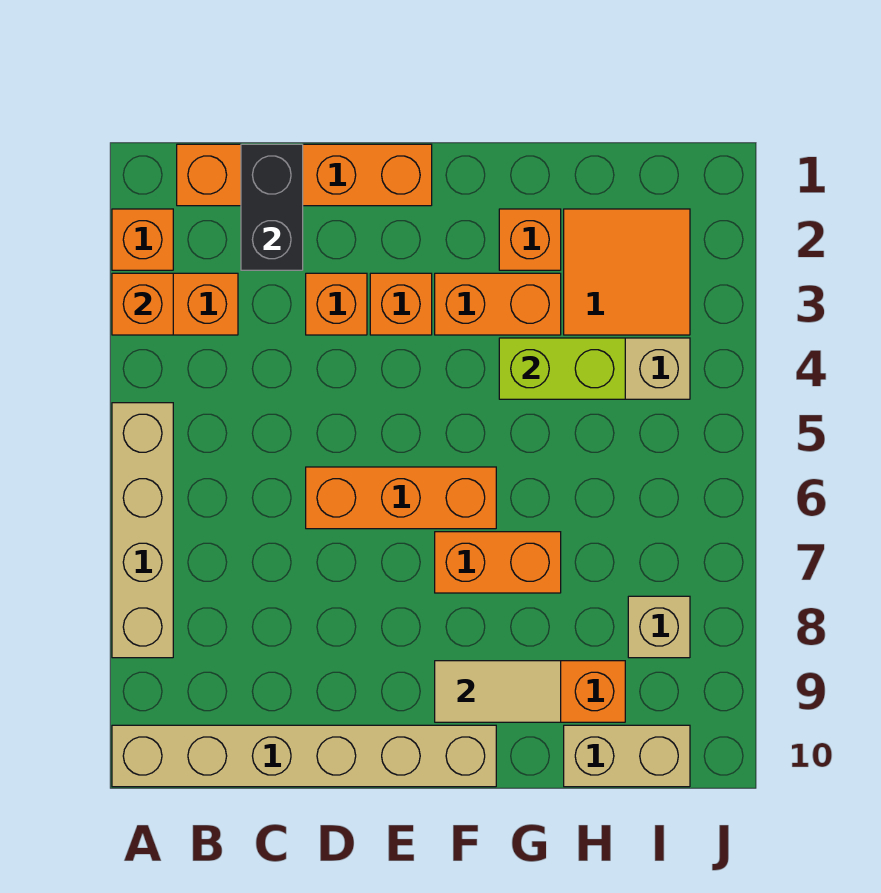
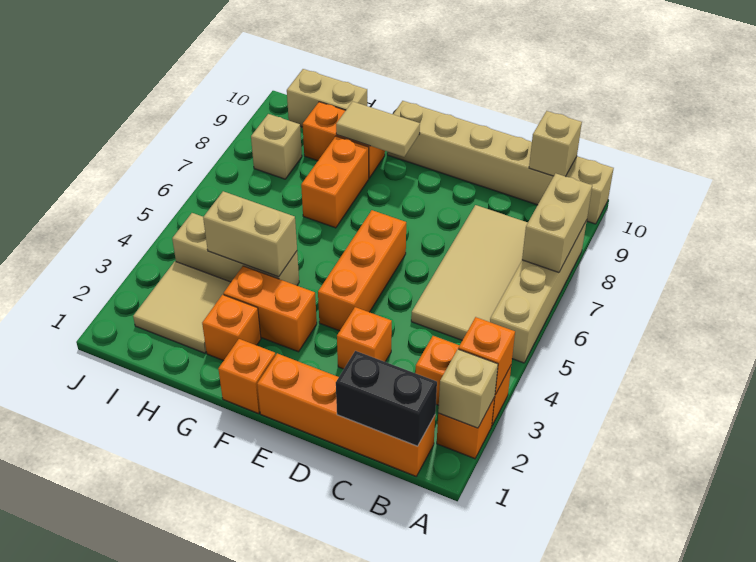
none -> tan brick A2 level 2
none -> tan brick A7:A8 level 2
none -> tan tile B5:C8 level 1
none -> tan brick B10 level 2
black brick C1:C2 level 2 -> black brick B1:C1 level 2
orange brick D6:F6 level 1 -> orange brick E4:E6 level 1
orange brick E3 level 1 -> orange brick F1 level 1
orange brick F7:G7 level 1 -> orange brick G7:G8 level 1
lime brick G4:H4 level 2 -> tan brick G4:H4 level 2
orange tile H2:I3 level 1 -> tan tile H2:I3 level 1

